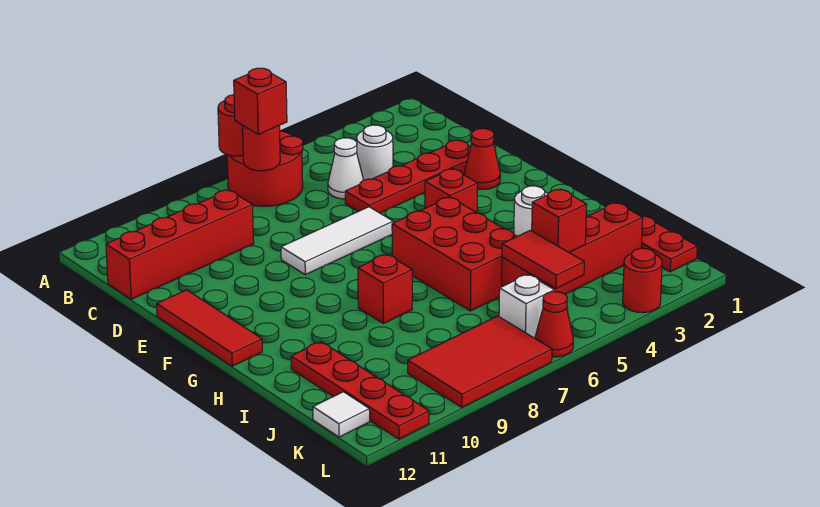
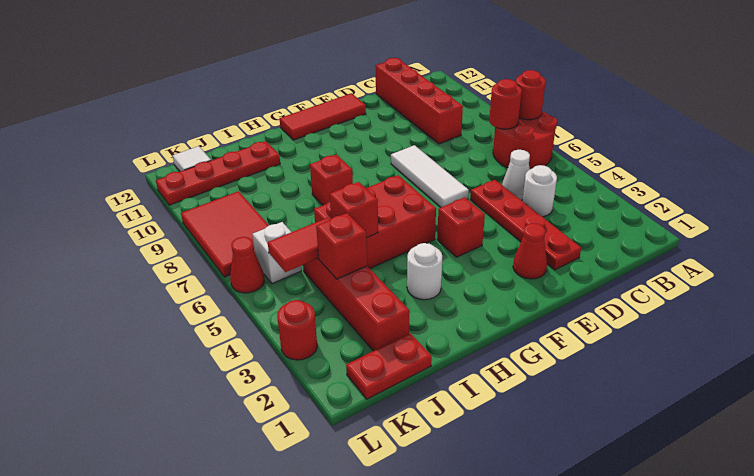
red brick B7 level 3 -> red brick I5 level 2

